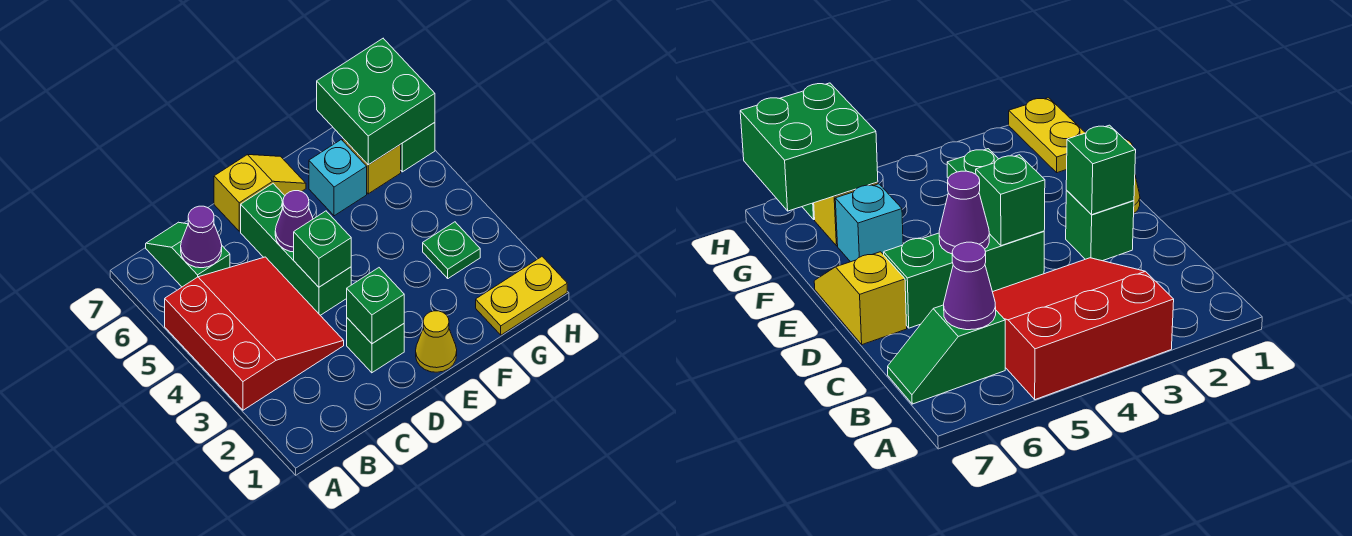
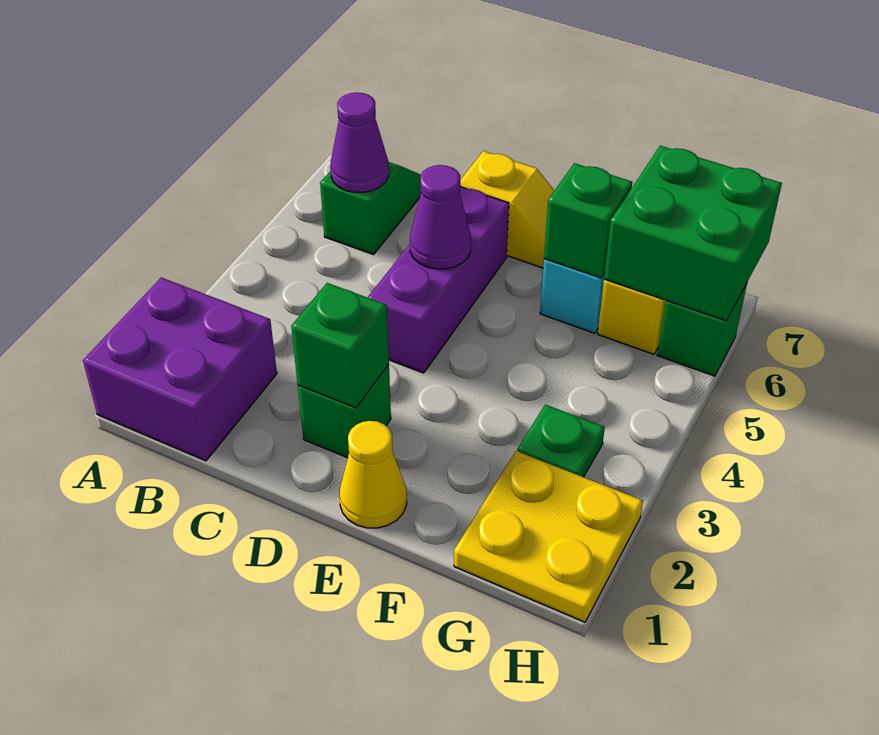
none -> purple brick A1:B2 level 1
red slope A3:C5 level 1 top A -> none
green brick D4:D6 level 1 -> purple brick D4:D6 level 1
green brick D4 level 2 -> green brick F6 level 2
yellow plate G1:H1 level 1 -> yellow plate G1:H2 level 1

